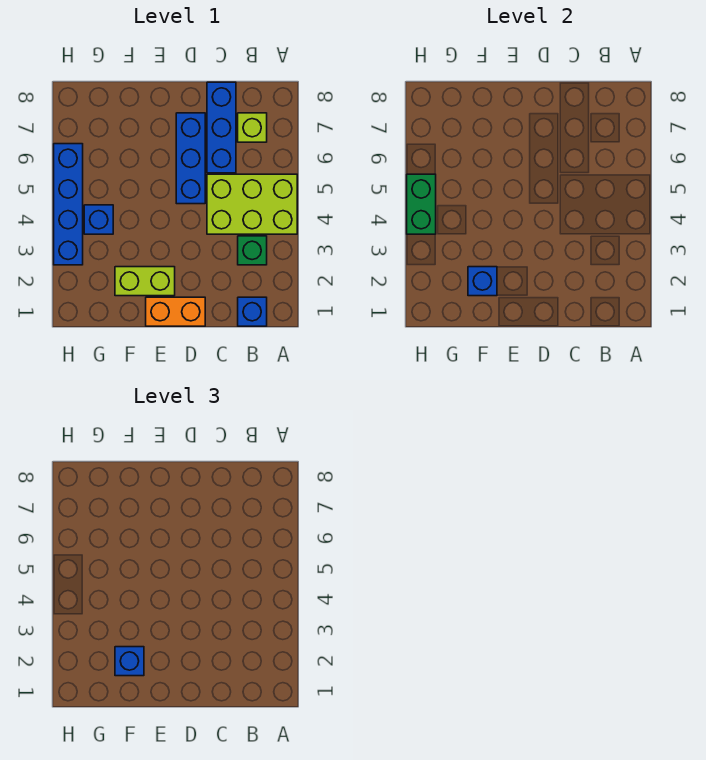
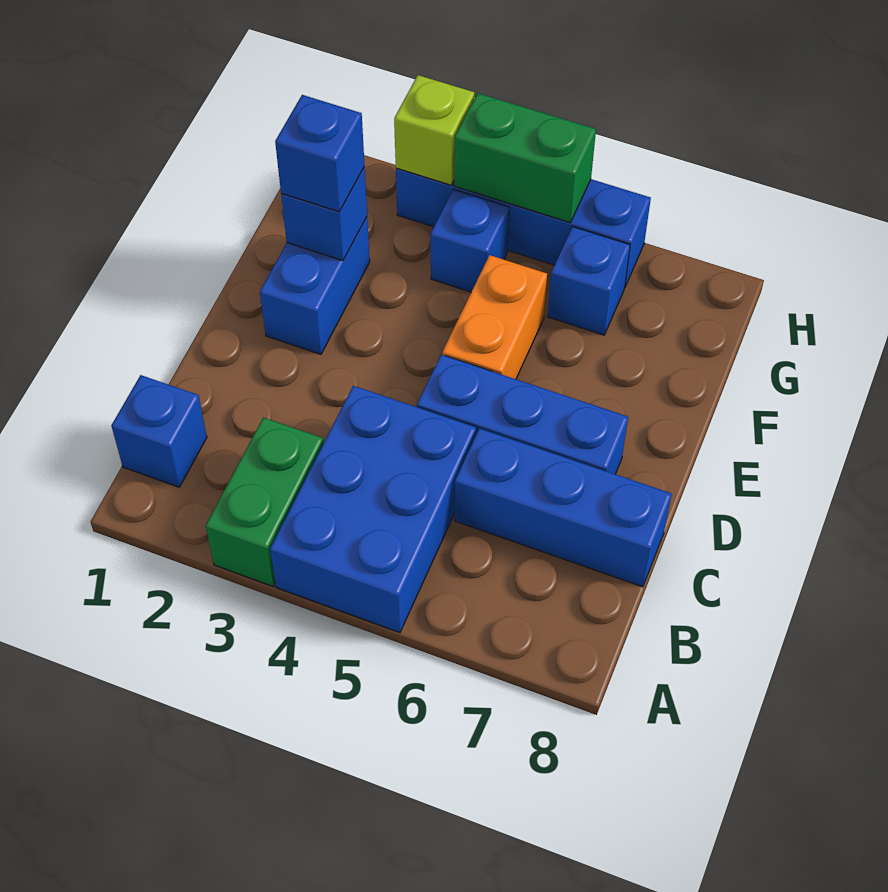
lime brick A4:C5 level 1 -> blue brick A4:C5 level 1
green brick B3 level 1 -> green brick A3:B3 level 1
lime brick B7 level 1 -> lime brick H3 level 2
orange brick D1:E1 level 1 -> orange brick E5:F5 level 1
lime brick E2:F2 level 1 -> blue brick E2:F2 level 1
none -> blue brick G6 level 1

